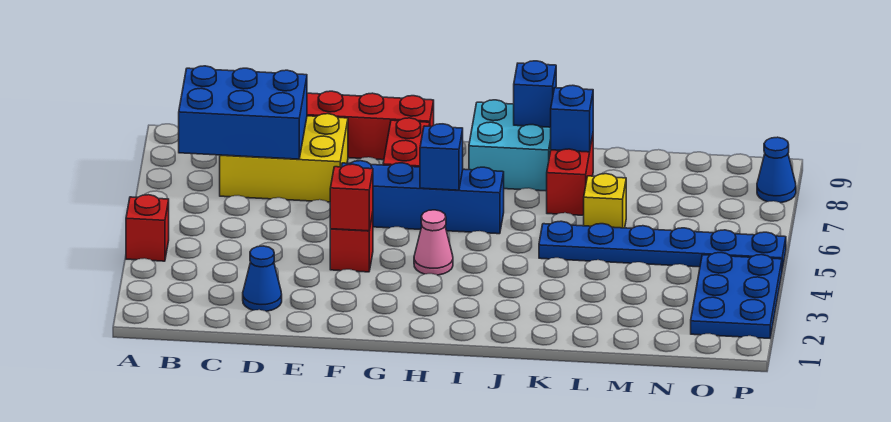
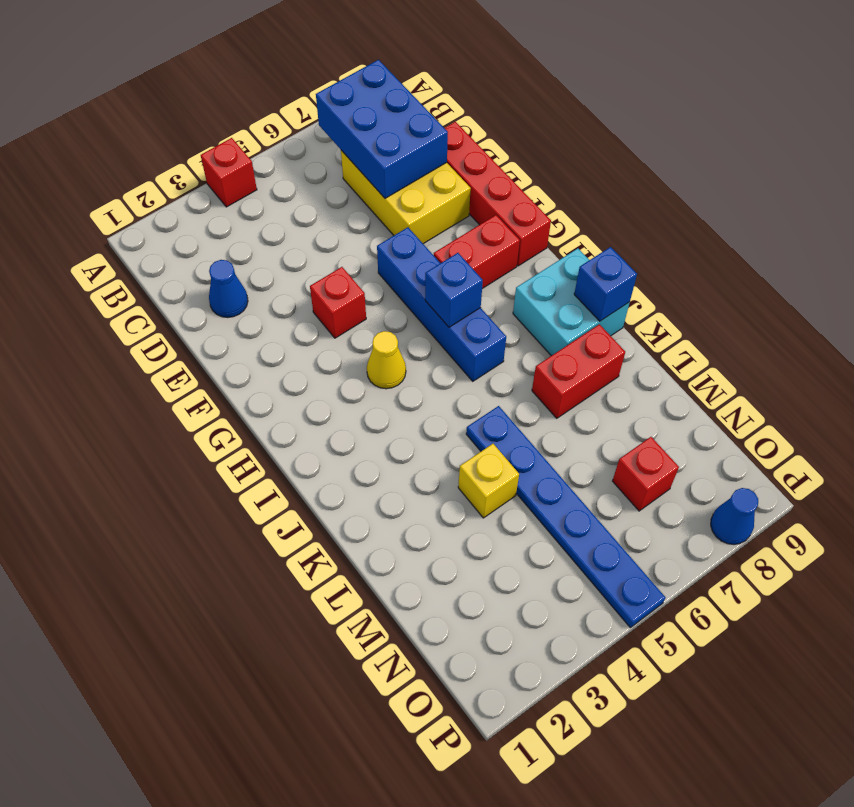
red brick F4 level 2 -> red brick N7 level 1
pink cone H4 level 1 -> yellow cone H4 level 1
blue brick K8 level 2 -> none
yellow brick L6 level 1 -> yellow brick L4 level 1
blue plate O2:P4 level 1 -> none

